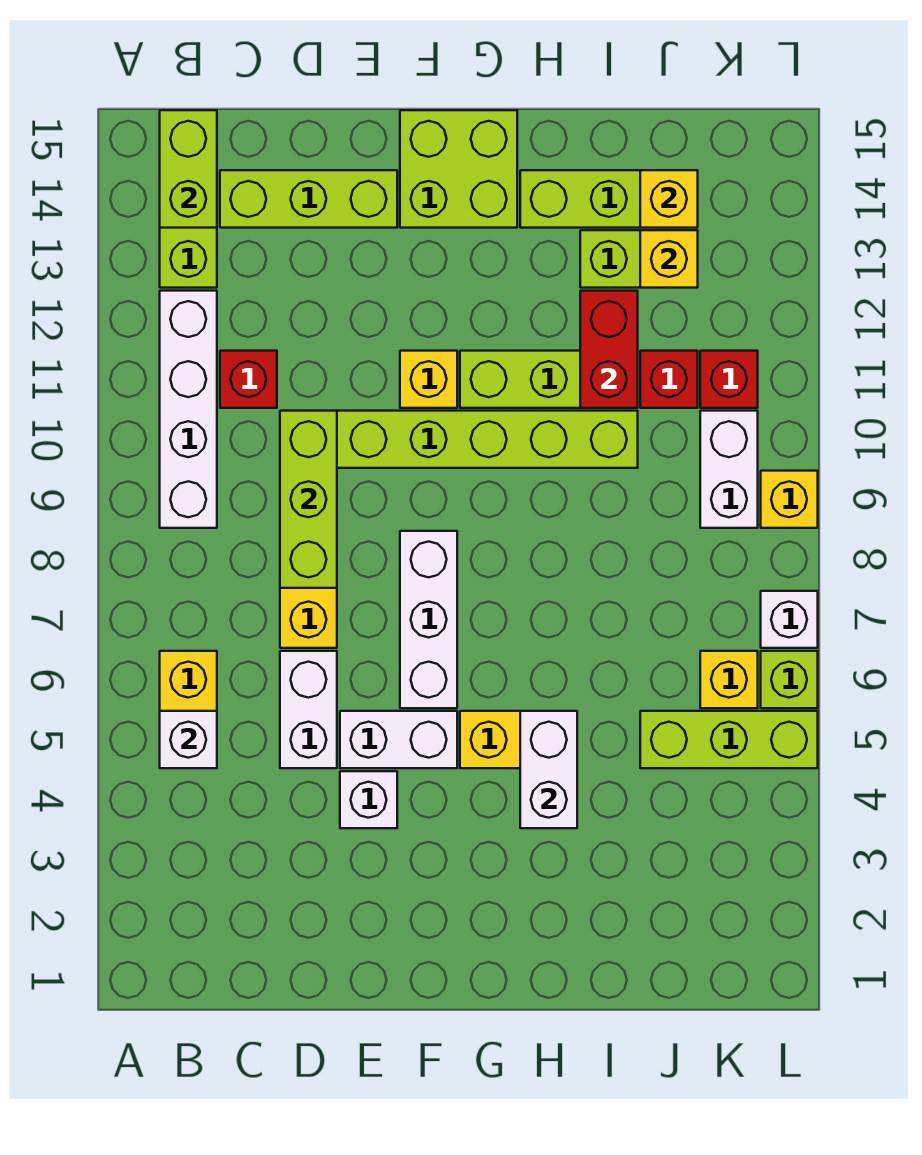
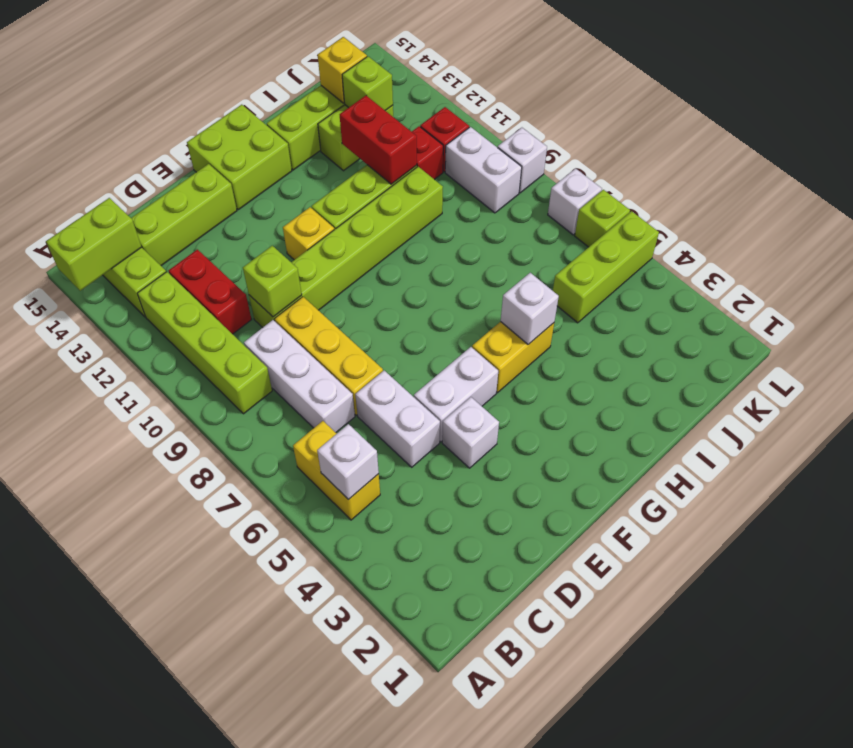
white brick B9:B12 level 1 -> lime brick B9:B12 level 1
lime brick B14:B15 level 2 -> lime brick A14:B14 level 2
red brick C11 level 1 -> red brick C11:C12 level 1
lime brick D8:D10 level 2 -> lime brick D10 level 2
white brick F6:F8 level 1 -> white brick C7:C9 level 1
white brick H4:H5 level 2 -> white brick H5 level 2
yellow brick J13 level 2 -> lime brick J13 level 2
yellow brick K6 level 1 -> none
yellow brick L9 level 1 -> white brick L9 level 1

